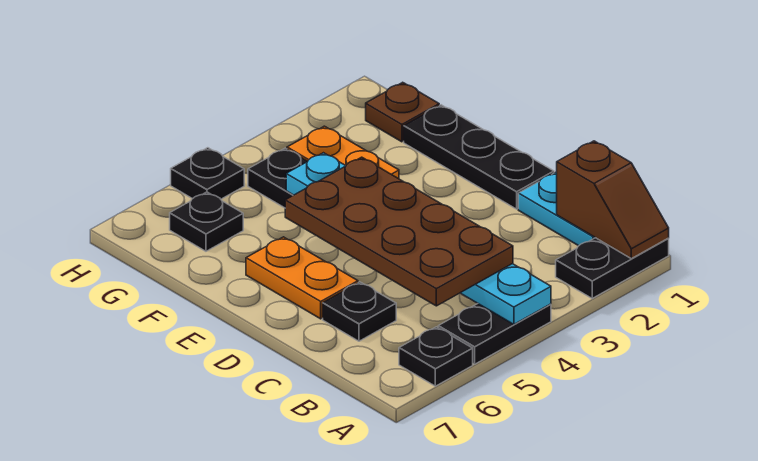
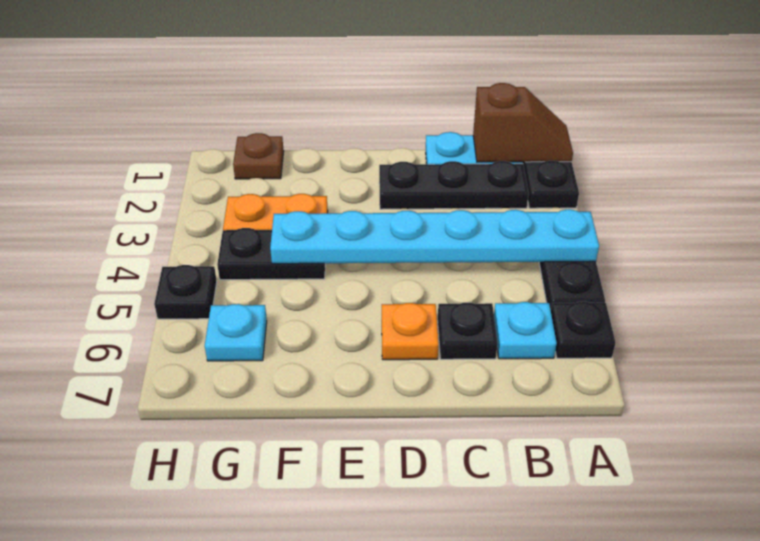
brown plate B4:E5 level 3 -> none
none -> cyan plate B6 level 1
black plate D1:F1 level 1 -> black plate B2:D2 level 1
orange plate D6:E6 level 1 -> orange plate D6 level 1
black plate G6 level 1 -> cyan plate G6 level 1

